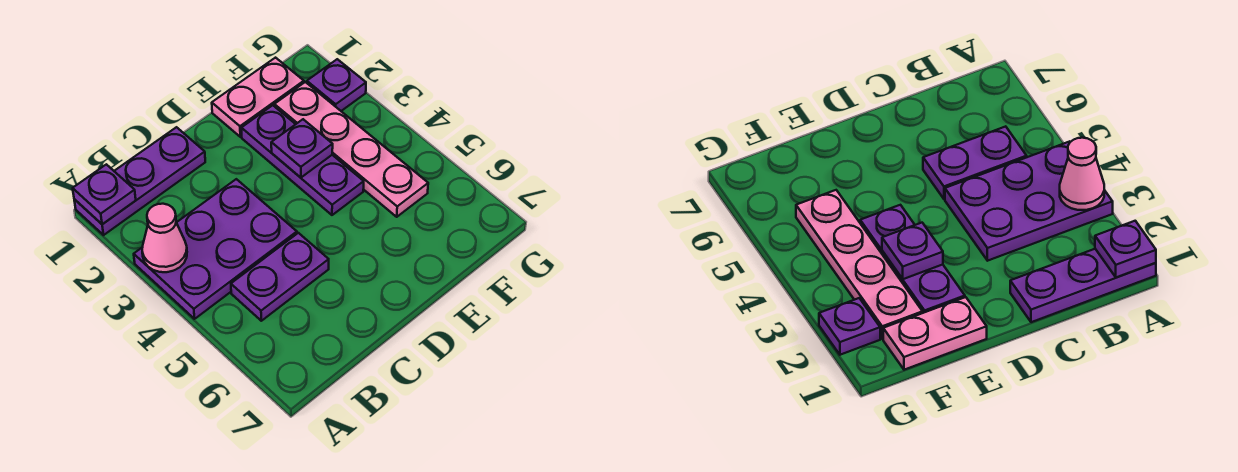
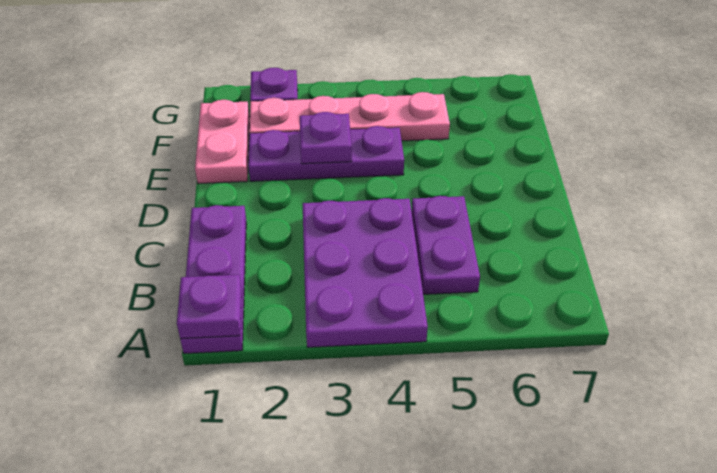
pink cone A3 level 2 -> none

